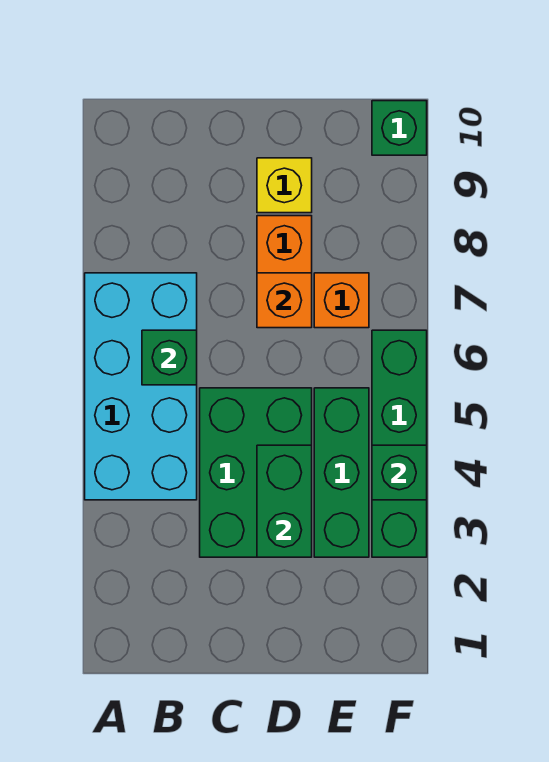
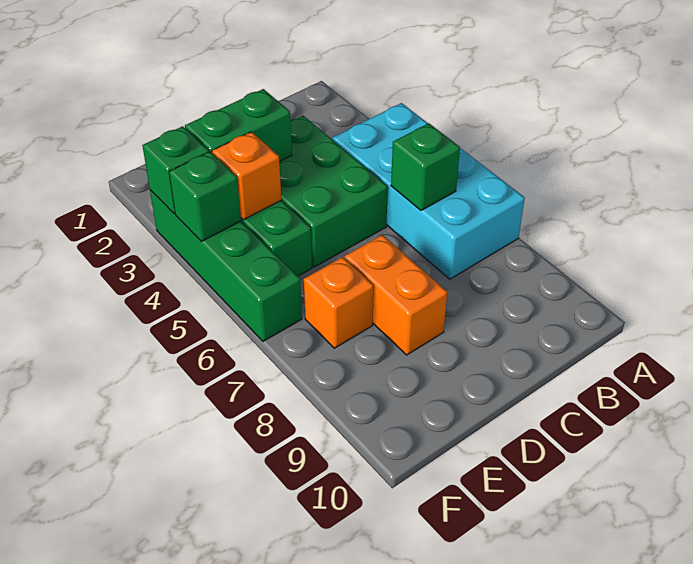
green brick D3:D4 level 2 -> green brick D3:E3 level 2
orange brick D7 level 2 -> orange brick E4 level 2
yellow brick D9 level 1 -> none
green brick F10 level 1 -> green brick F3 level 2

